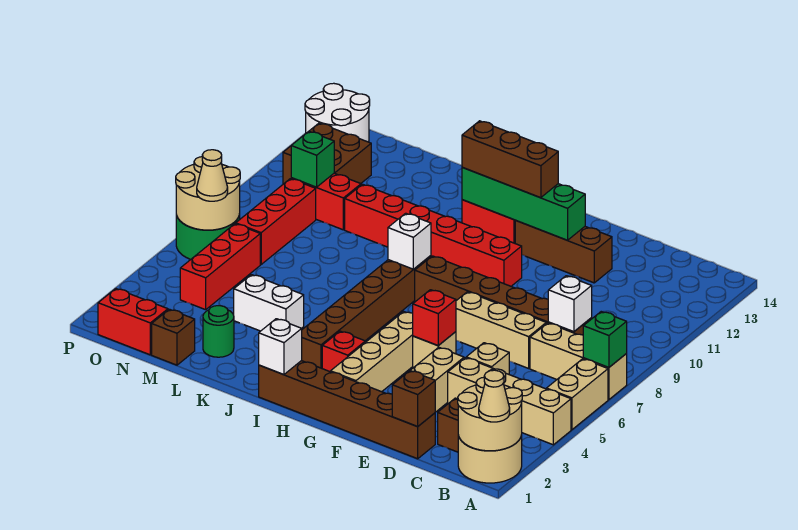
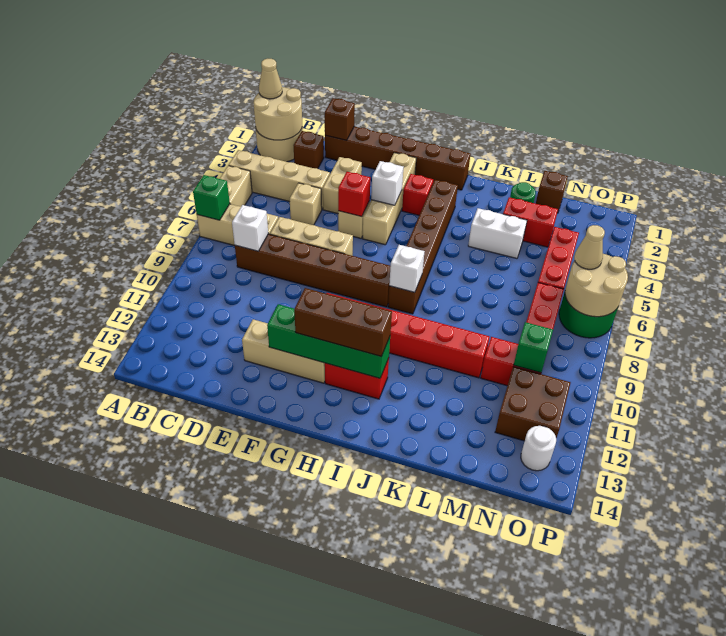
brown brick E12:G12 level 1 -> tan brick E12:G12 level 1
white brick I1 level 2 -> white brick G4 level 2
red brick N1:O1 level 1 -> red brick L3:M3 level 1
white round brick O13:P14 level 1 -> white round brick O13 level 1

